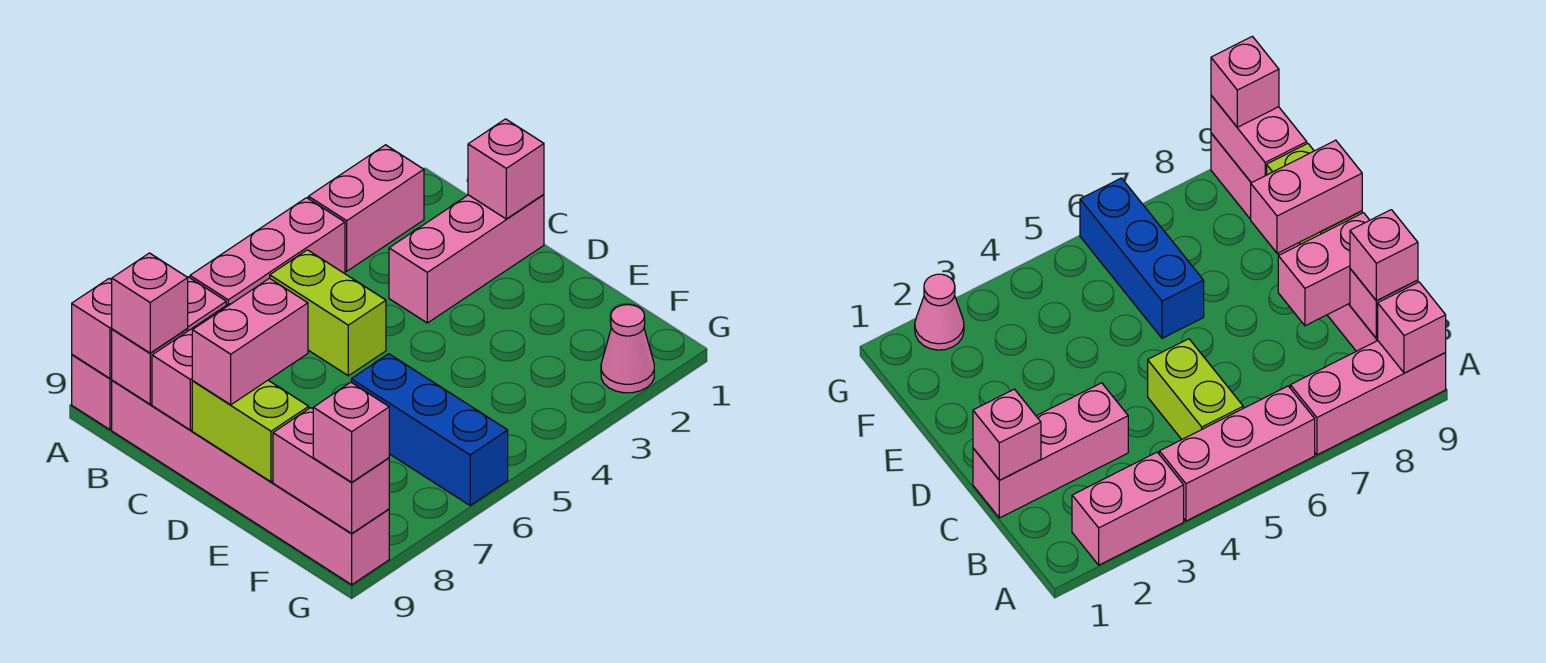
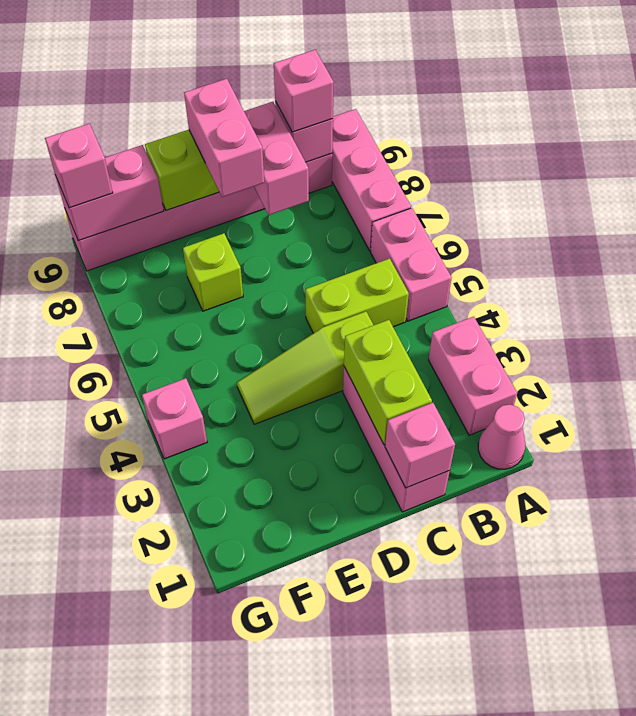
pink brick A4:A6 level 1 -> pink brick A5:A6 level 1
pink brick A9 level 2 -> pink brick G4 level 1
none -> lime brick C2:C3 level 2
none -> lime slope C4:E4 level 1 top C
blue brick E6:G6 level 1 -> none
none -> lime brick E7 level 1
pink cone G2 level 1 -> pink cone A1 level 1

